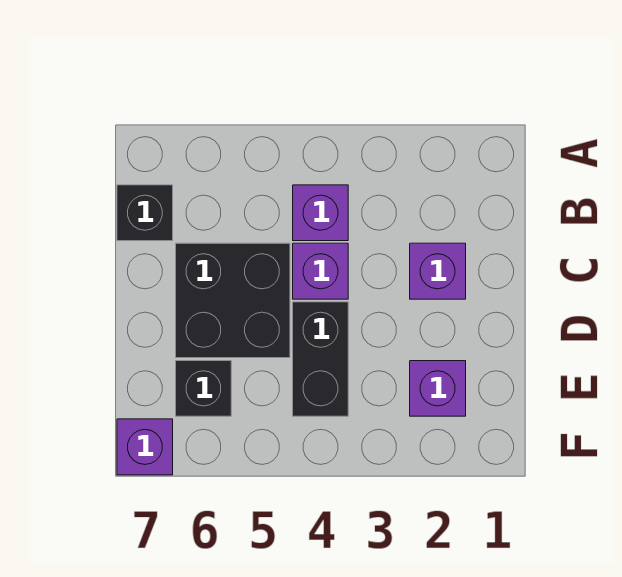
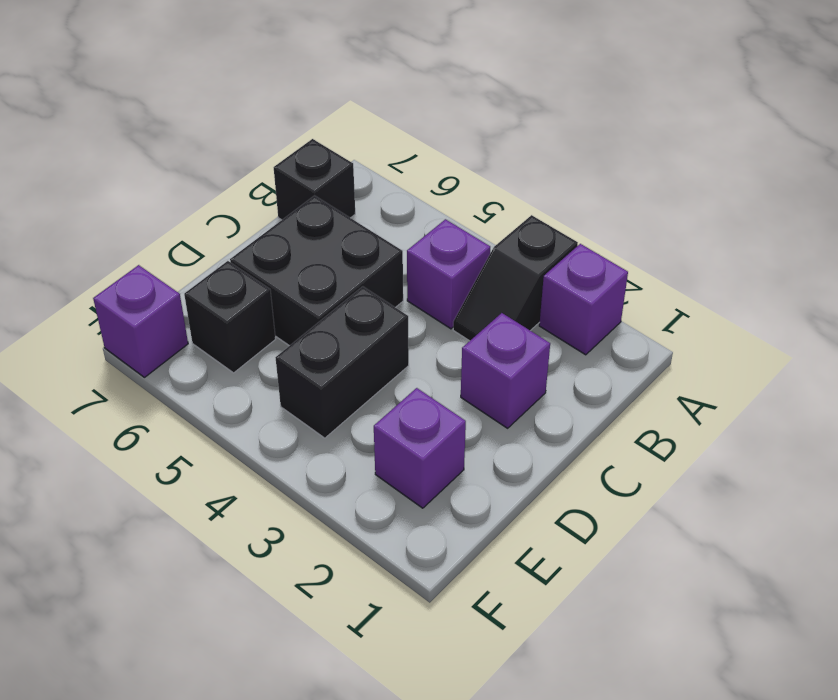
none -> black slope A3:B3 level 1 top A
purple brick C4 level 1 -> purple brick A2 level 1

